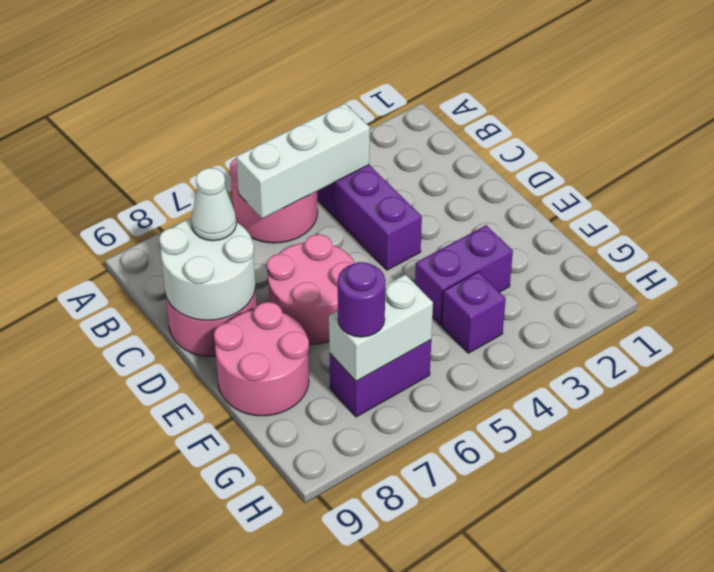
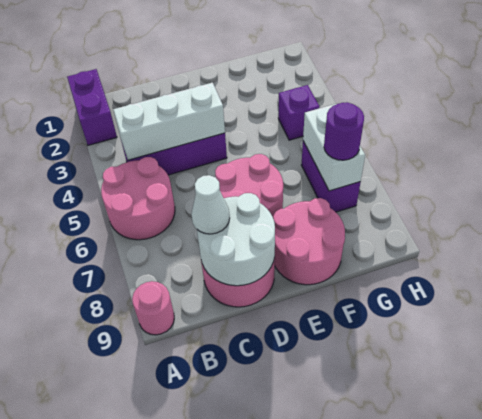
none -> pink round brick A9 level 1
white brick B4:B6 level 2 -> white brick B4:D4 level 2
purple brick F3:F4 level 1 -> purple brick A1:A2 level 1

